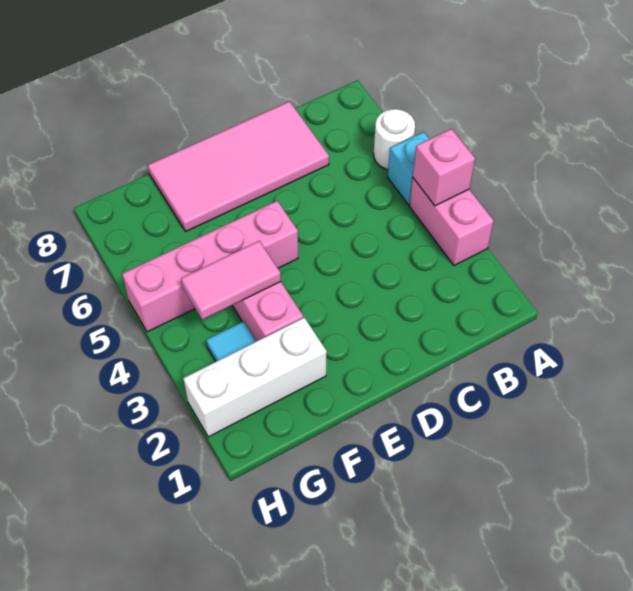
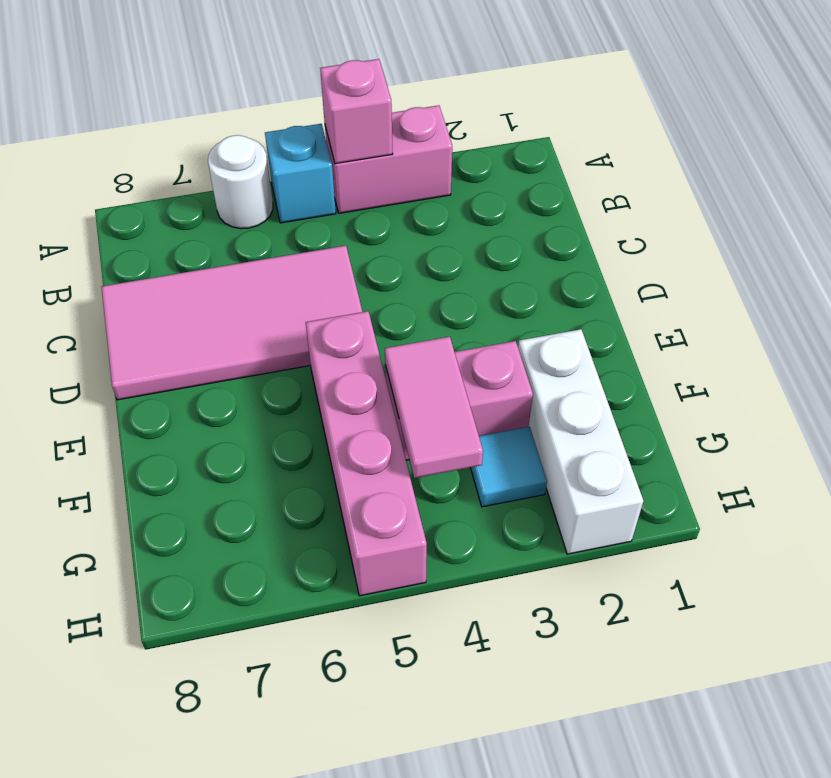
pink tile C7:F8 level 1 -> pink tile C5:D8 level 1

